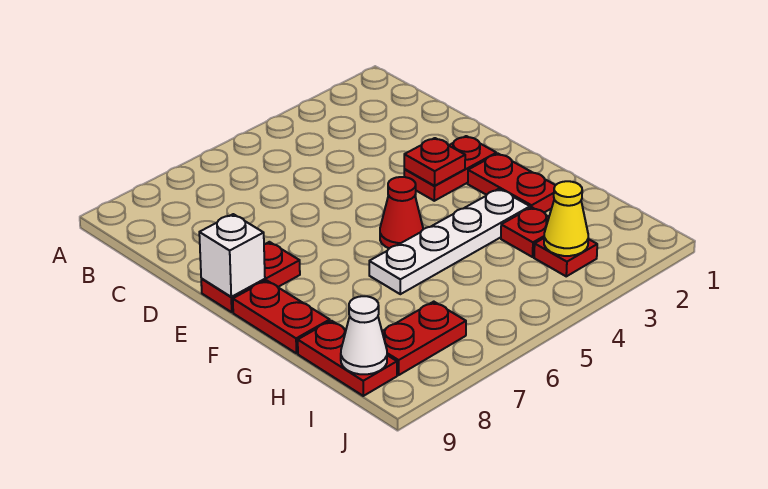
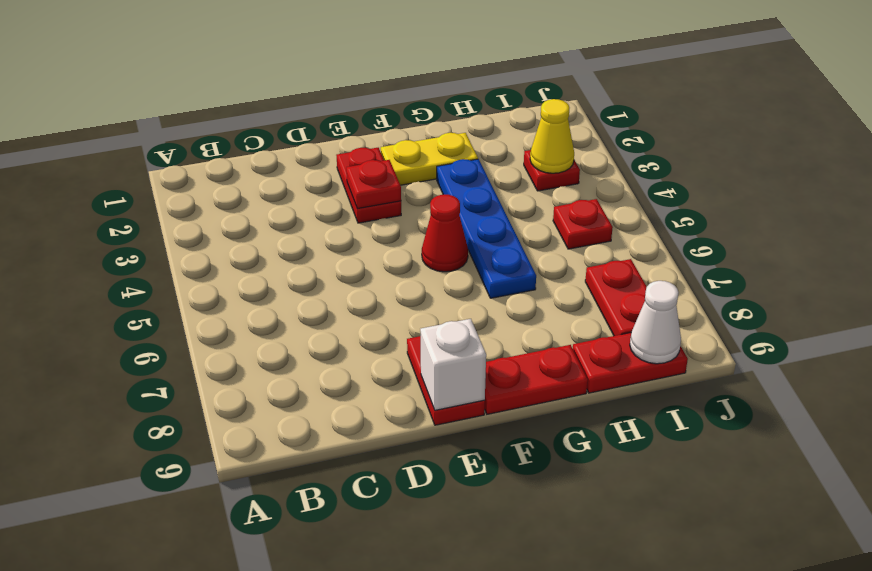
red plate F2:G2 level 1 -> yellow plate F2:G2 level 1
white plate G3:G6 level 1 -> blue plate G3:G6 level 1
red plate H3 level 1 -> red plate I5 level 1

